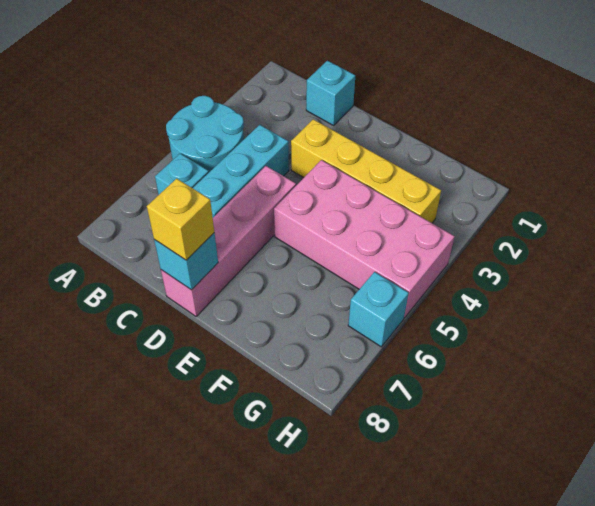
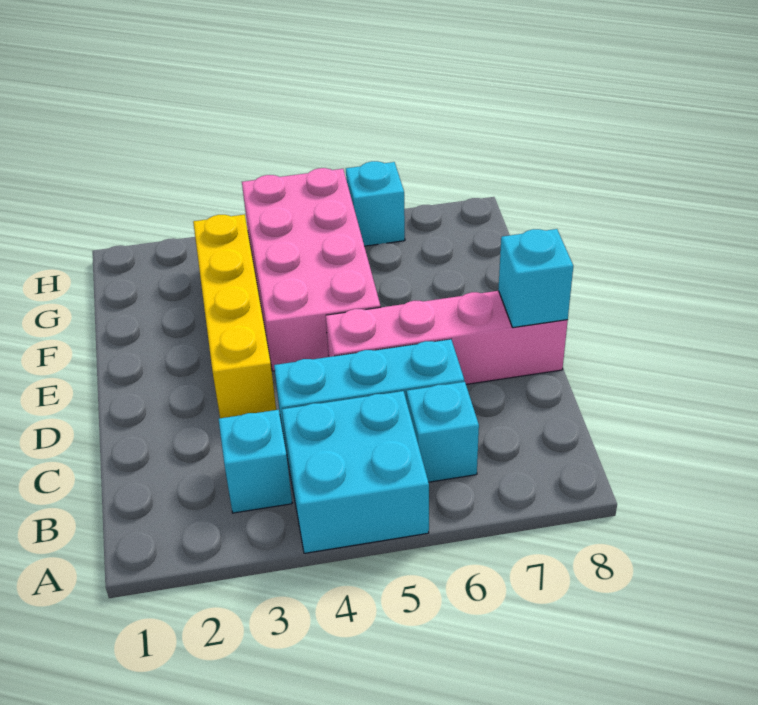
cyan round brick A4:B5 level 1 -> cyan brick A4:B5 level 1
cyan brick C1 level 1 -> cyan brick B3 level 1
yellow brick D8 level 3 -> none

